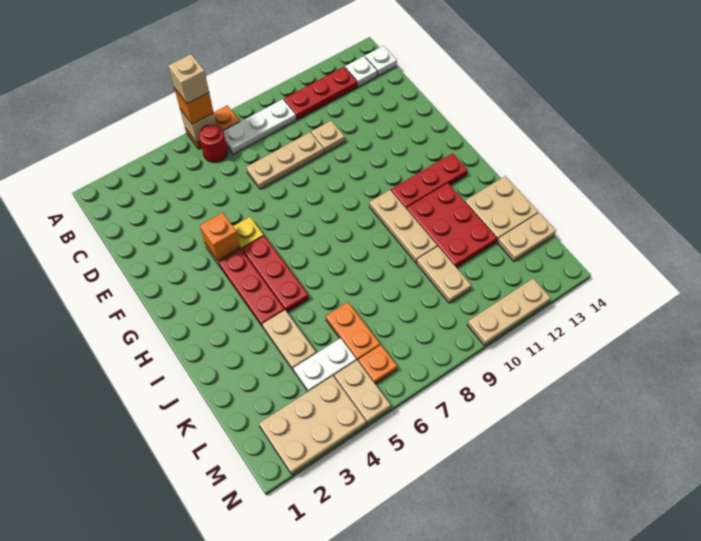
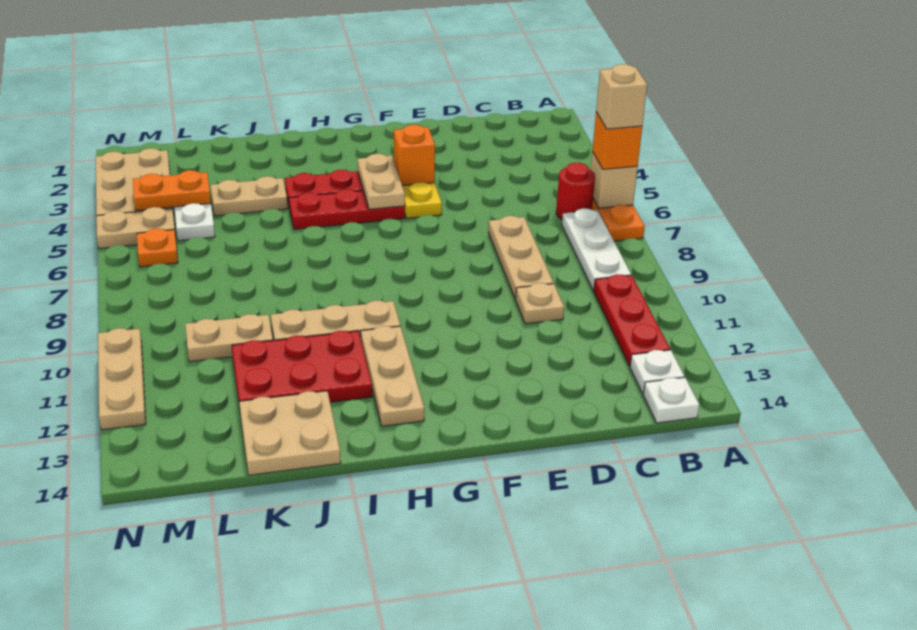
red plate H11:H13 level 1 -> tan plate H11:H13 level 1
orange plate K6:L6 level 1 -> orange plate L4:M4 level 2
tan plate L13:L14 level 1 -> tan plate G4:G5 level 2

